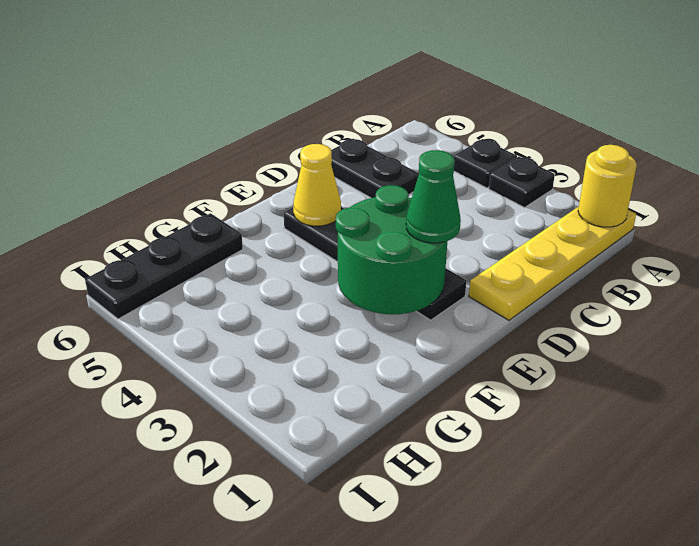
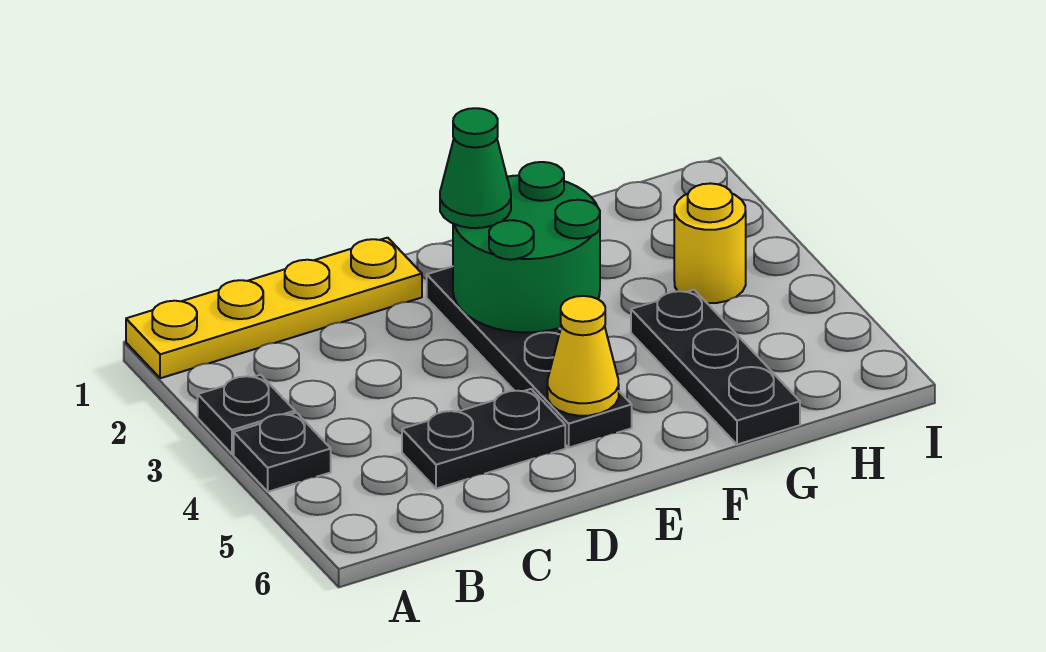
yellow round brick A1 level 2 -> yellow round brick H3 level 1
black plate C5:C6 level 1 -> black plate C5:D5 level 1
black plate G6:I6 level 1 -> black plate G4:G6 level 1

